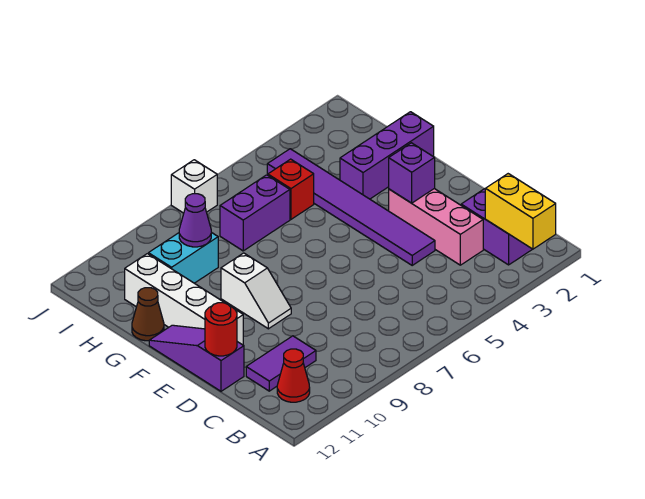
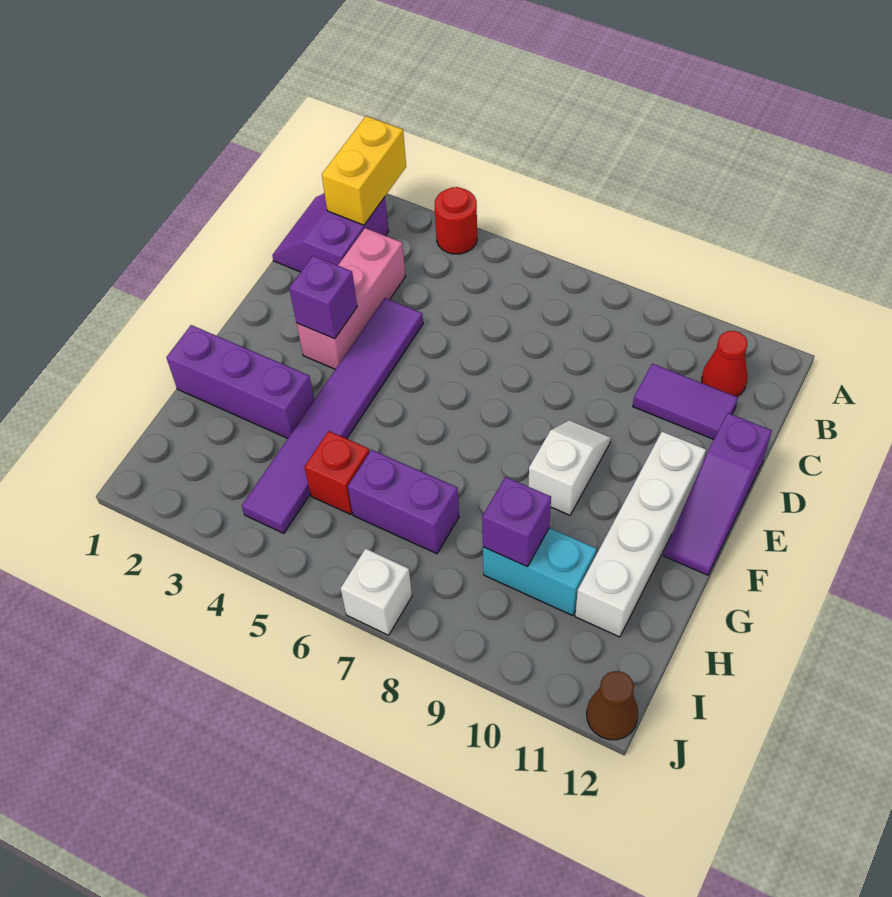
red round brick D12 level 2 -> red round brick A4 level 1
brown cone G12 level 1 -> brown cone J12 level 1
purple cone H9 level 2 -> purple brick H9 level 2

